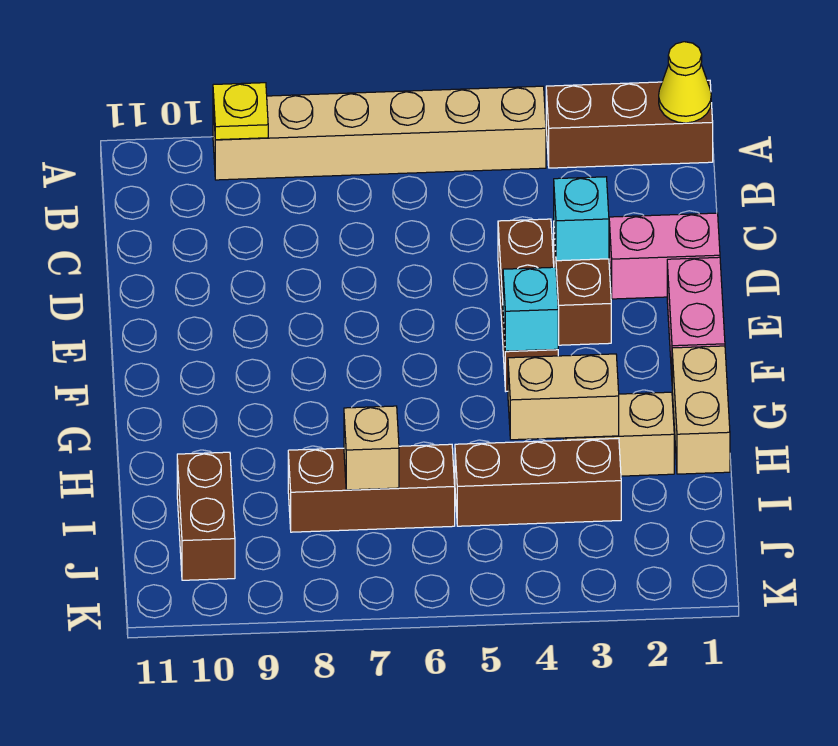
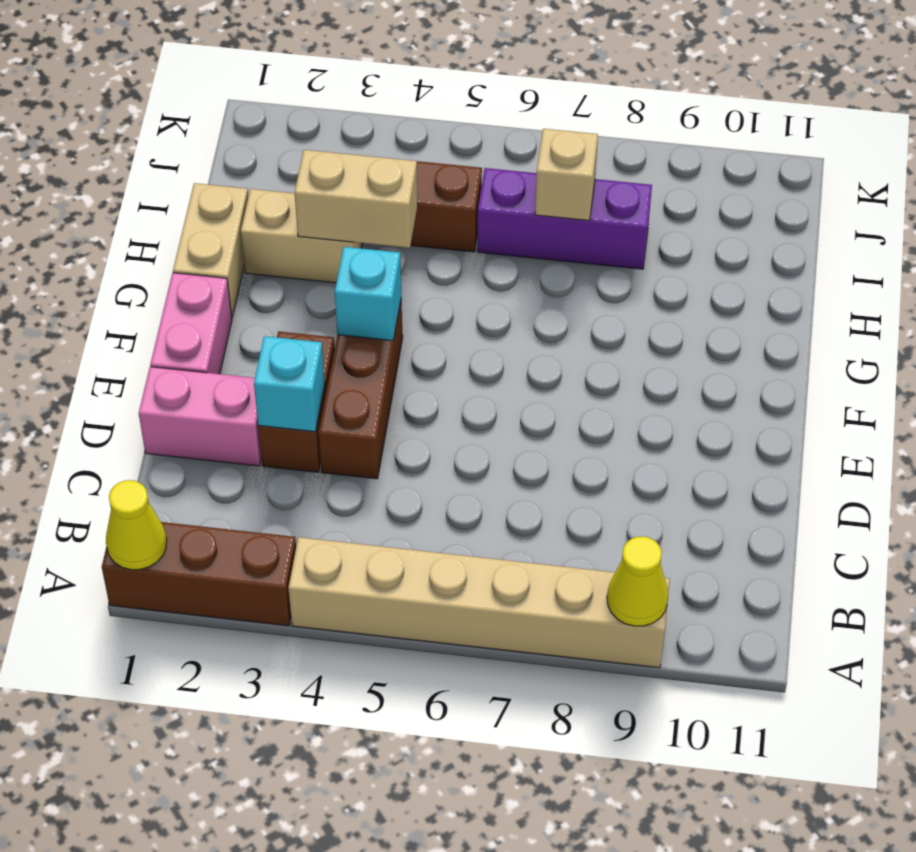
yellow plate A9 level 2 -> yellow cone A9 level 2
brown brick I6:I8 level 1 -> purple brick I6:I8 level 1
brown brick I10:J10 level 1 -> none

